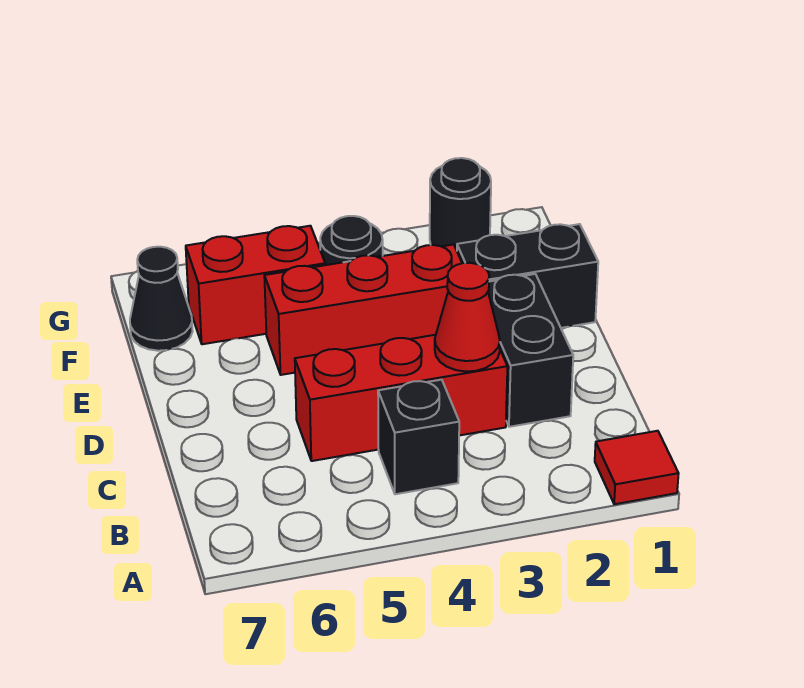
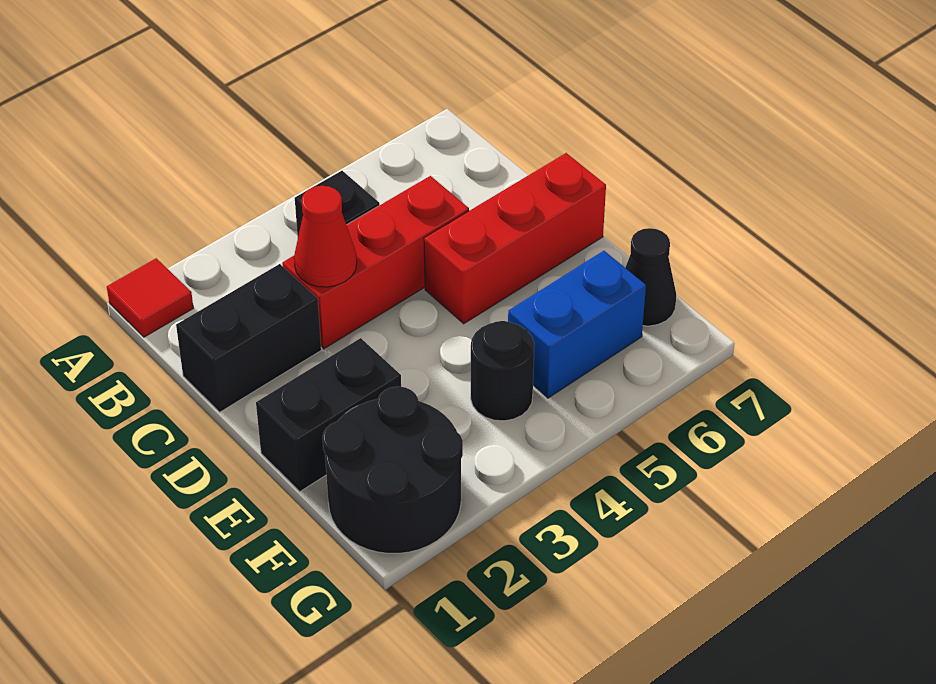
black brick C2:D2 level 1 -> black brick C1:C2 level 1
red brick E3:E5 level 1 -> red brick D5:D7 level 1
red brick F5:F6 level 1 -> blue brick F5:F6 level 1
black round brick G2 level 1 -> black round brick F1:G2 level 1

